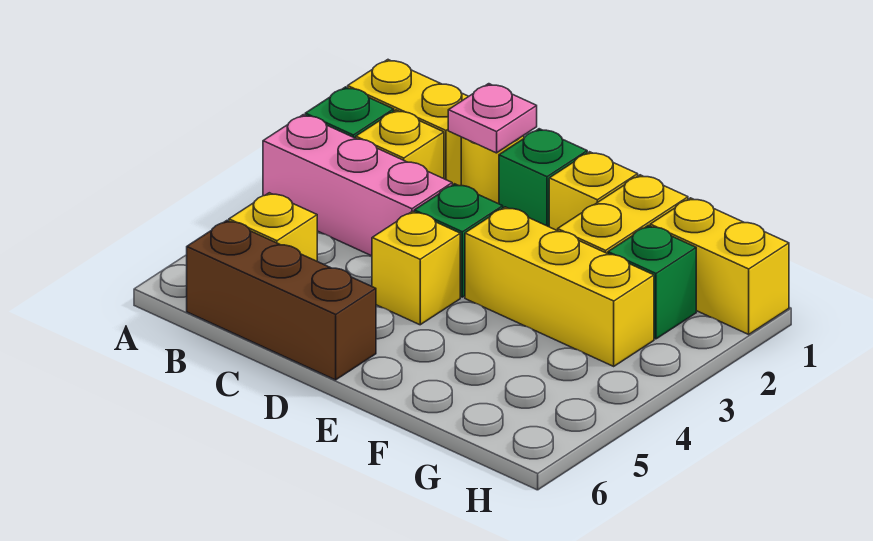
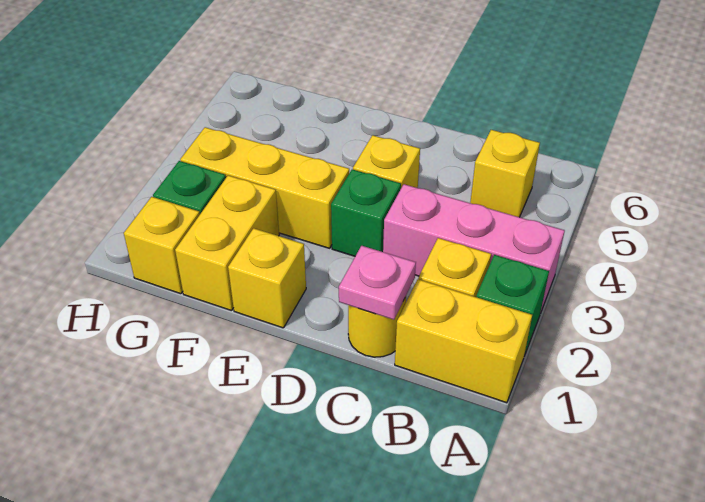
brown brick B6:D6 level 1 -> none
green brick D1 level 1 -> none
yellow brick G1:H1 level 1 -> yellow brick G1 level 1

